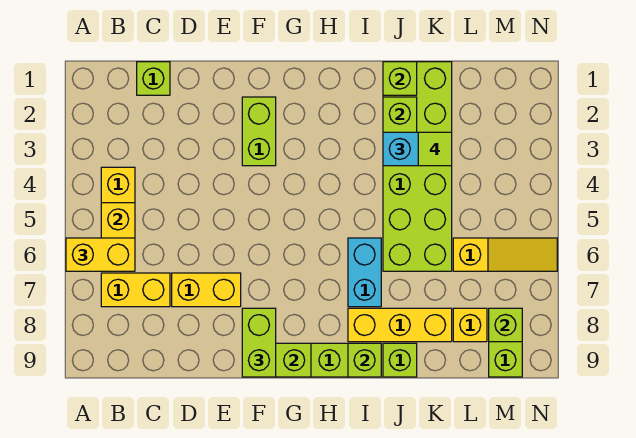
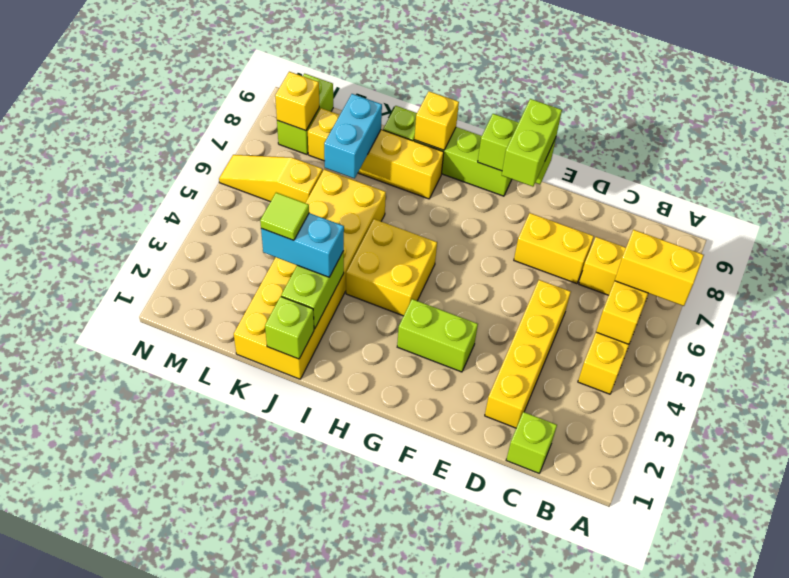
none -> yellow brick D2:D5 level 1
lime brick F2:F3 level 1 -> lime brick F3:G3 level 1
none -> yellow brick H4:I5 level 1
cyan brick I6:I7 level 1 -> cyan brick K7:K8 level 2
lime brick I9 level 2 -> yellow brick I9 level 2
lime brick J1:K6 level 1 -> yellow brick J1:K6 level 1
lime brick M8 level 2 -> yellow brick M8 level 2

